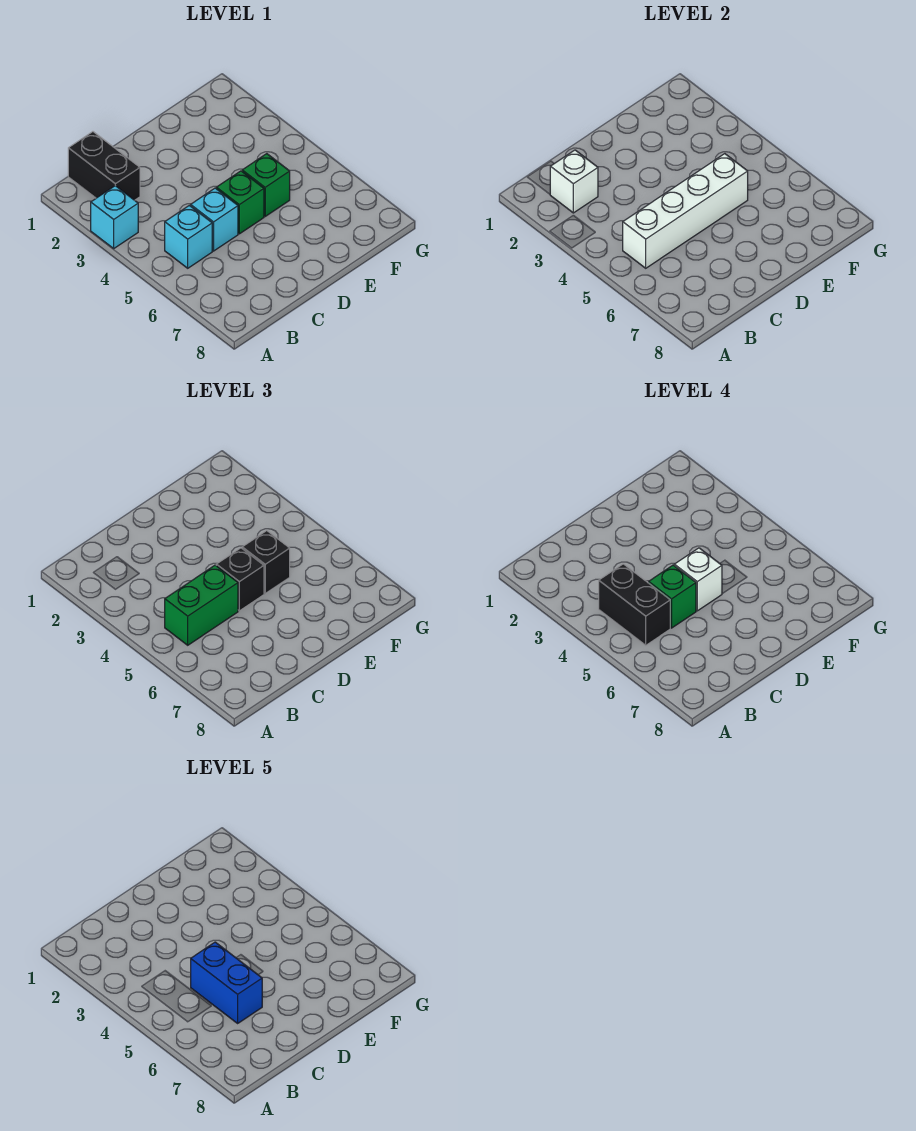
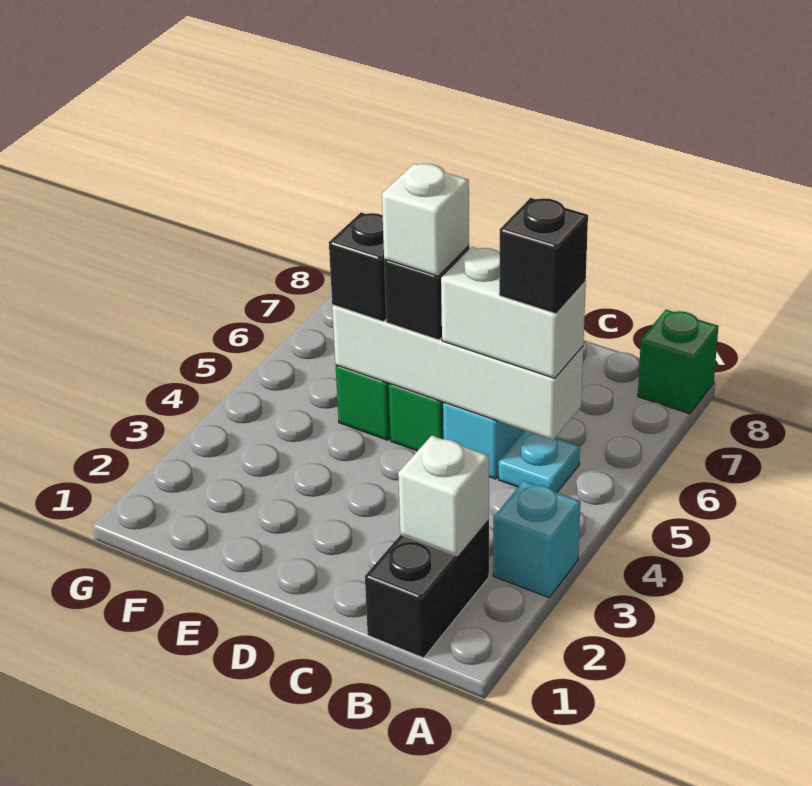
black brick B4:B5 level 4 -> black brick B5 level 4
cyan brick B5 level 1 -> cyan plate B5 level 1
green brick B5:C5 level 3 -> white brick B5:C5 level 3
green brick C5 level 4 -> green brick A8 level 1
blue brick C5:C6 level 5 -> none

